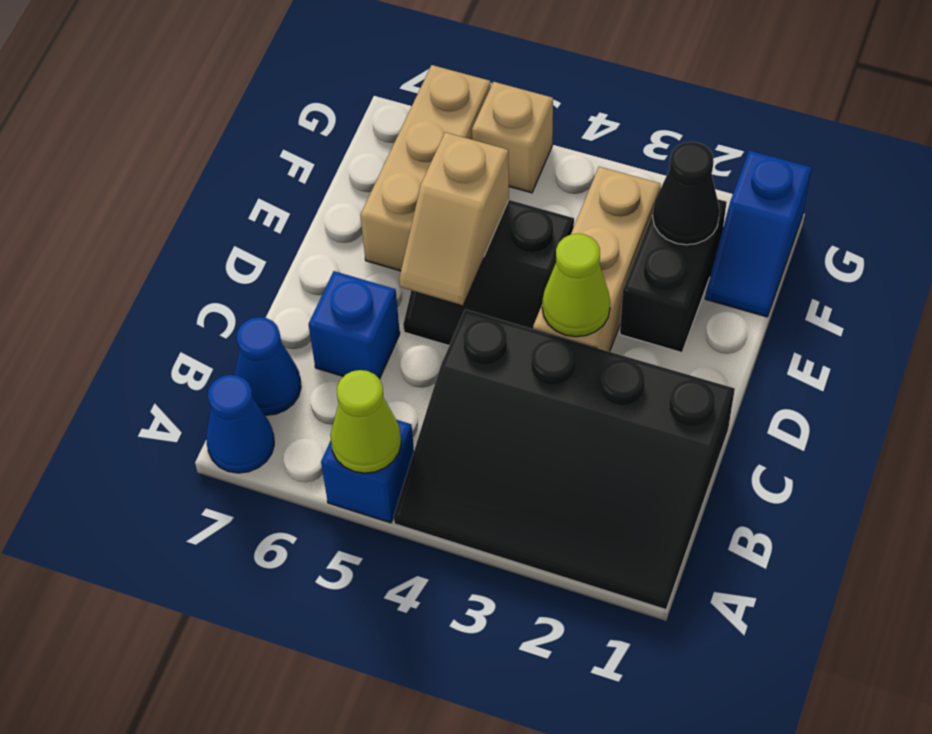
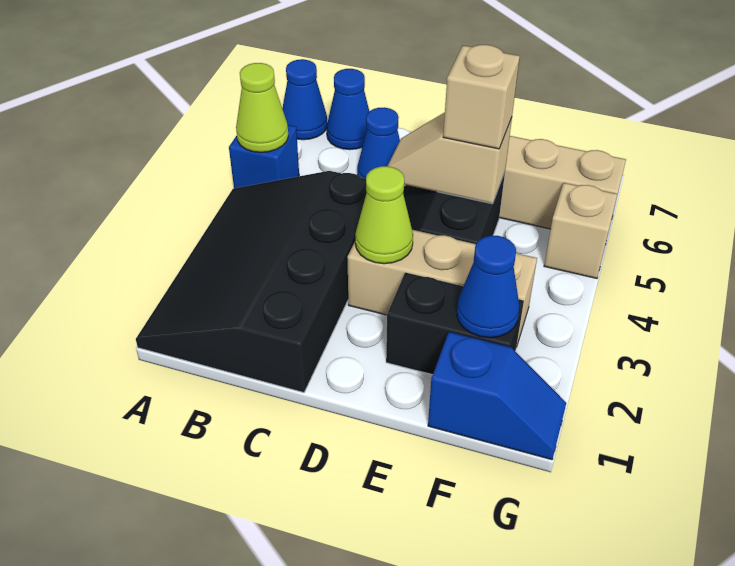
blue brick C6 level 1 -> blue cone C6 level 1
none -> tan brick E5 level 3
blue slope F1:G1 level 1 top G -> blue slope F1:G1 level 1 top F
black cone F2 level 2 -> blue cone F2 level 2

